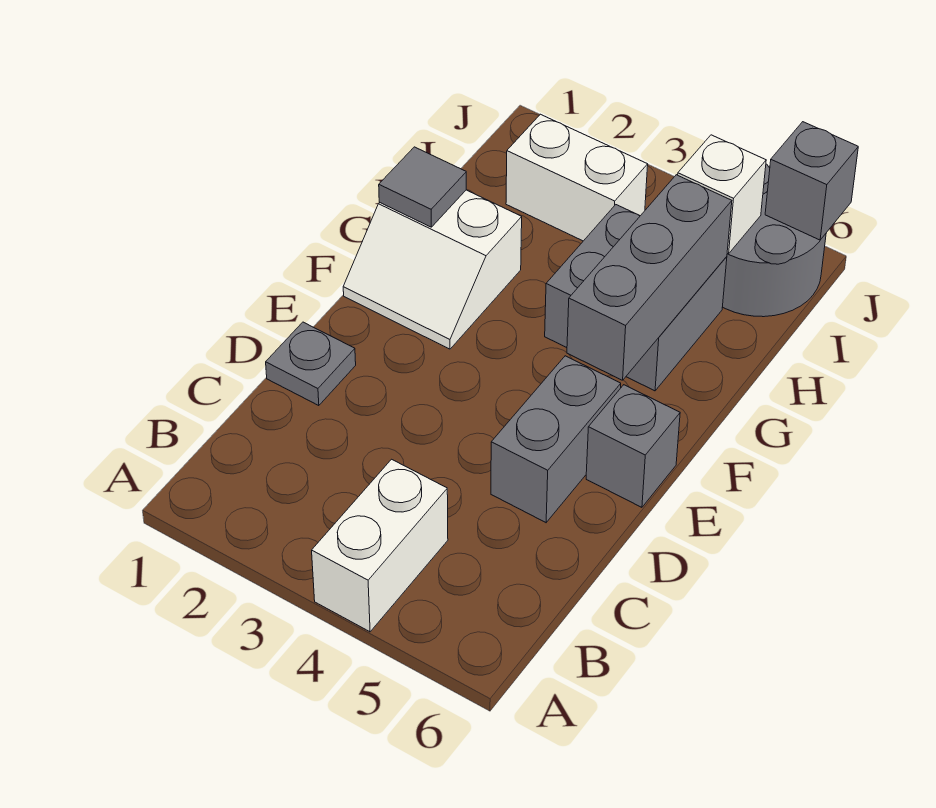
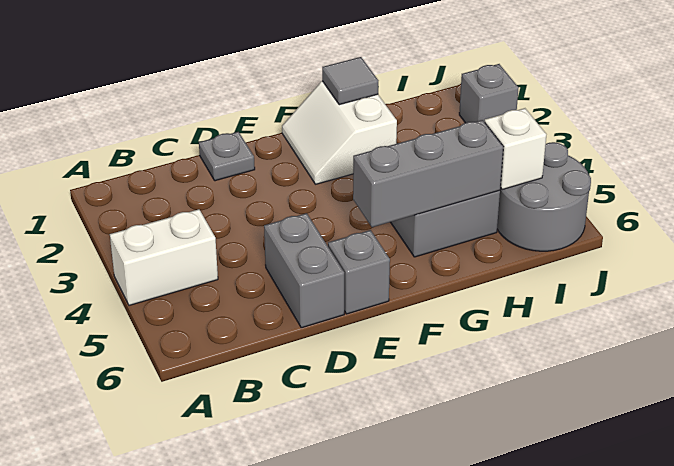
grey brick D5:E5 level 1 -> grey brick D5:D6 level 1
white brick I2:I3 level 1 -> none
grey brick J6 level 2 -> grey brick J2 level 1

